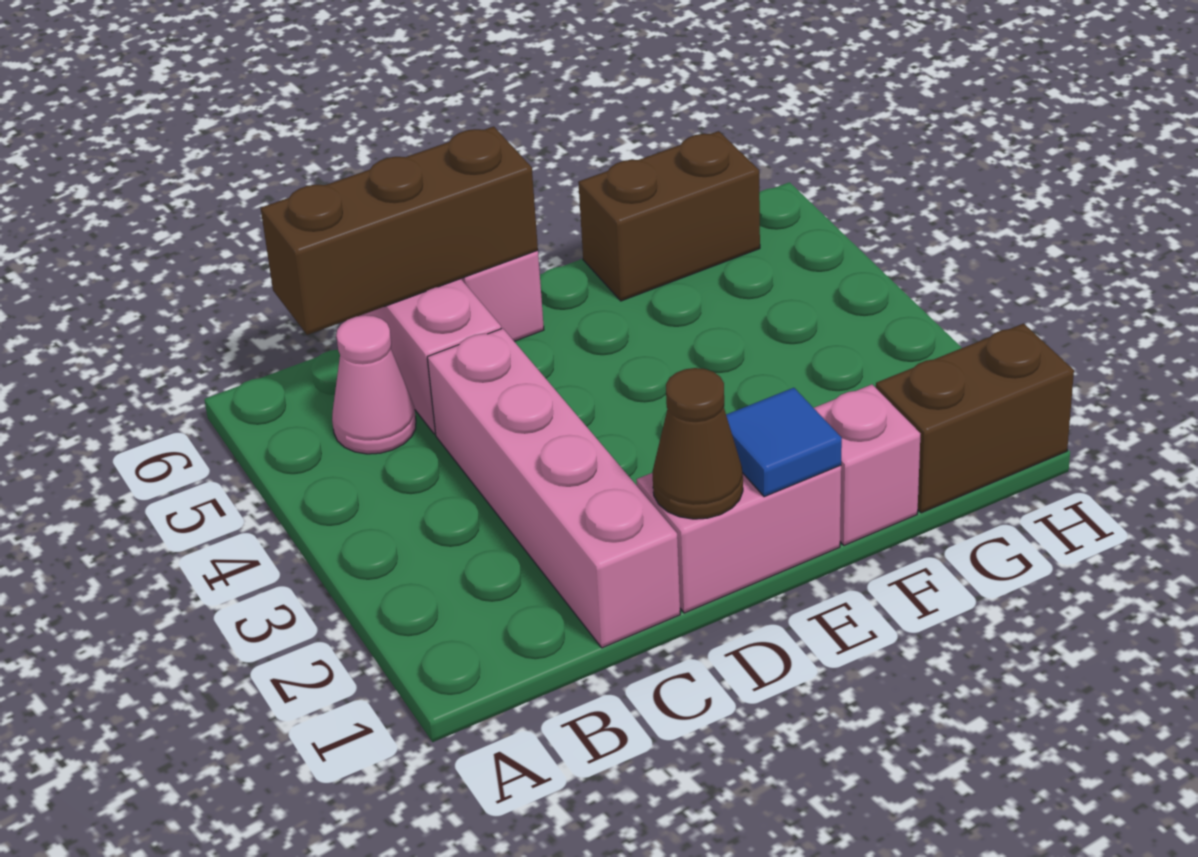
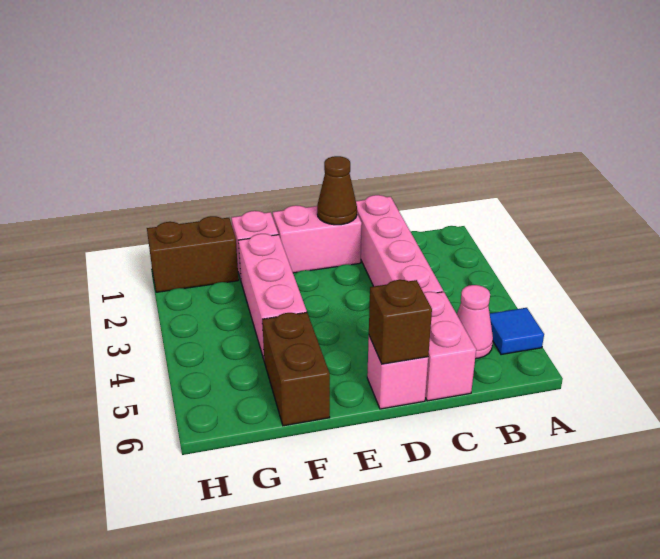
brown brick B6:D6 level 2 -> brown brick D6 level 2
blue tile E1 level 2 -> blue tile A5 level 1
none -> pink brick F2:F4 level 1
brown brick F6:G6 level 1 -> brown brick F5:F6 level 1

